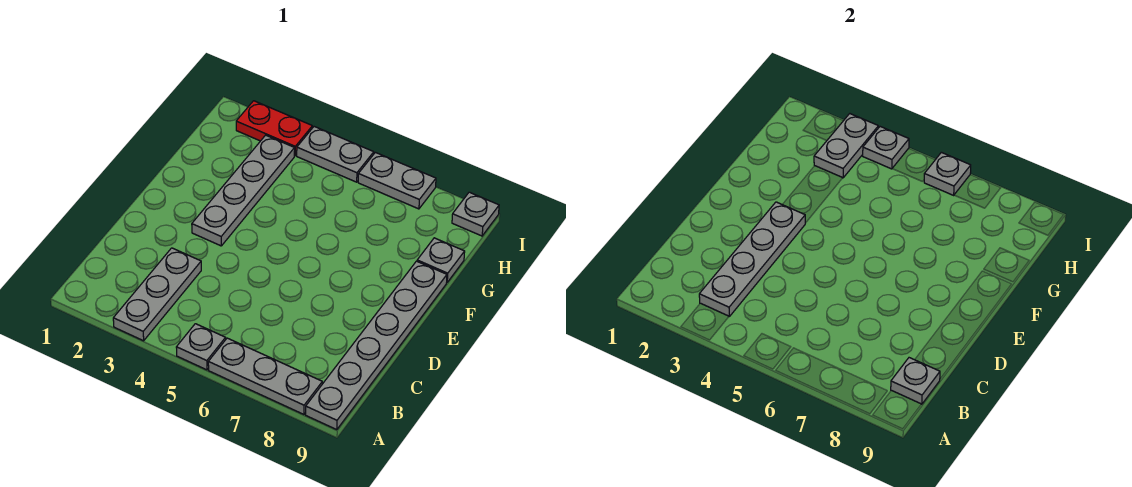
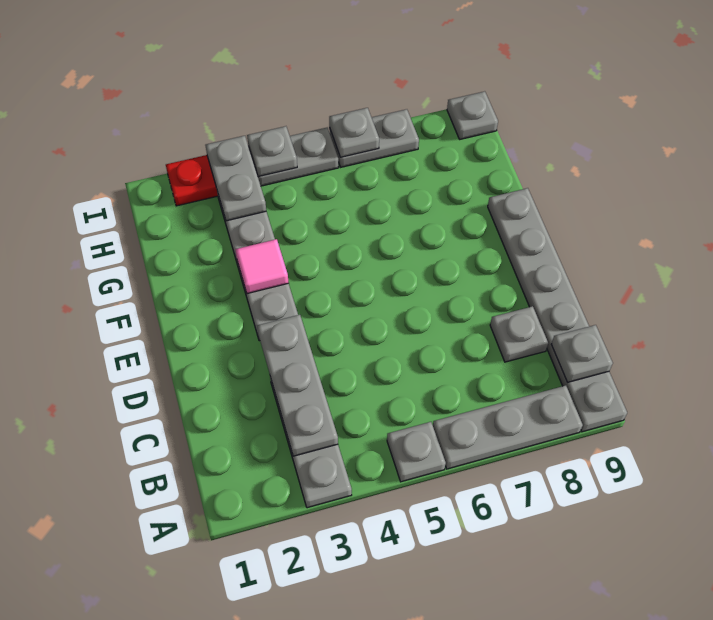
grey plate B3:E3 level 2 -> grey plate B3:D3 level 2
none -> pink tile F3 level 2
grey plate G9 level 1 -> grey plate C8 level 1

